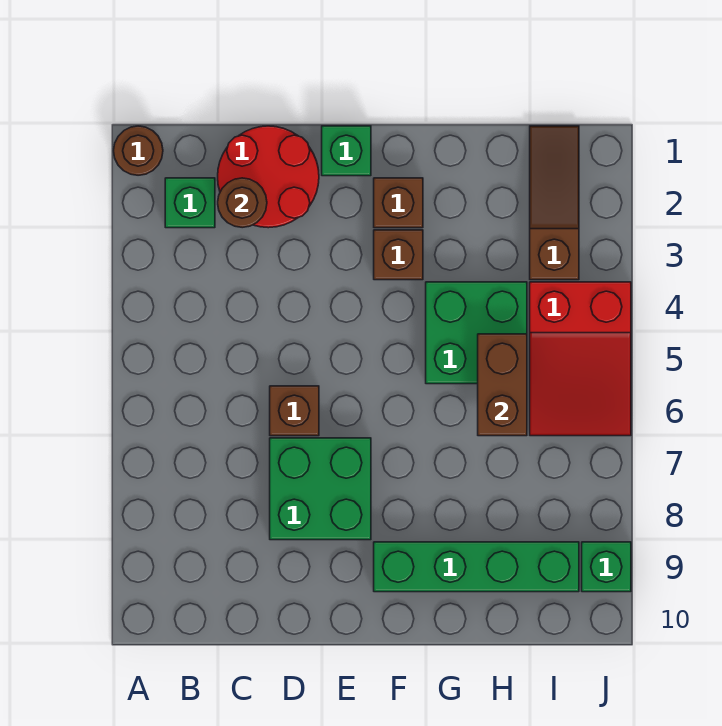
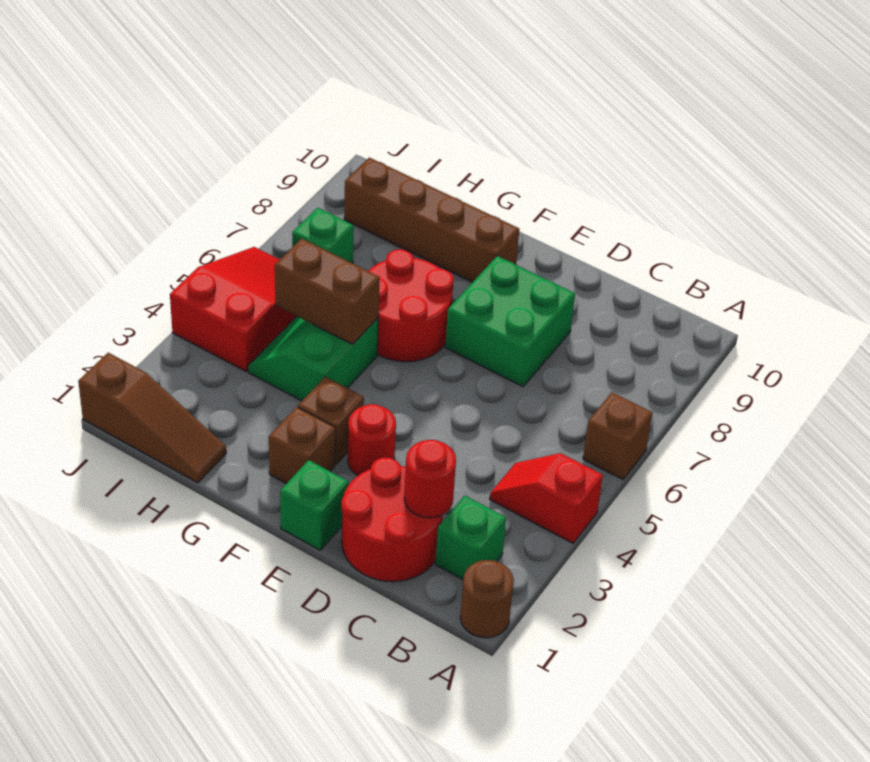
none -> red slope A4:B4 level 1 top A
brown round brick C2 level 2 -> red round brick C2 level 2
brown brick D6 level 1 -> brown brick A6 level 1
none -> red round brick E3 level 1
none -> red round brick F6:G7 level 1
green brick F9:I9 level 1 -> brown brick F9:I9 level 1
green brick G4:H5 level 1 -> green slope G4:H5 level 1 top G
brown brick H5:H6 level 2 -> brown brick G5:H5 level 2
brown slope I1:I3 level 1 top 3 -> brown slope H1:J1 level 1 top J
green brick J9 level 1 -> green brick I7 level 1

